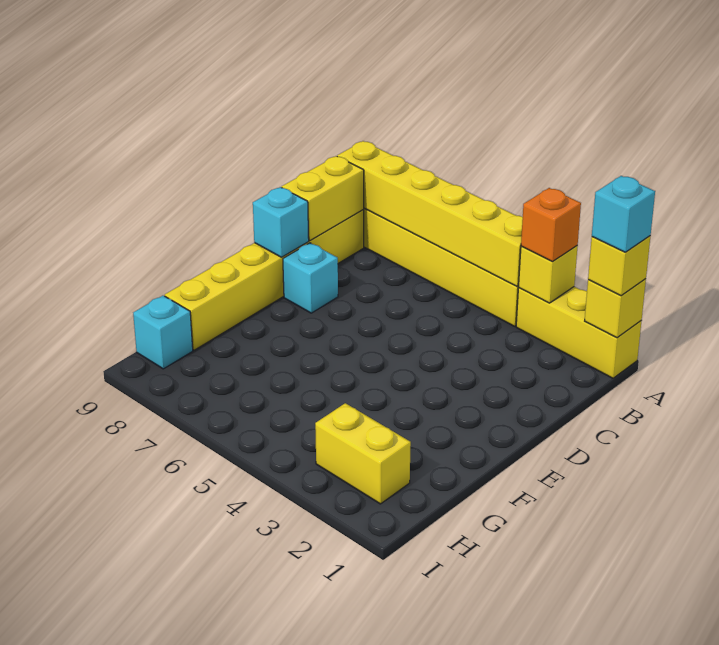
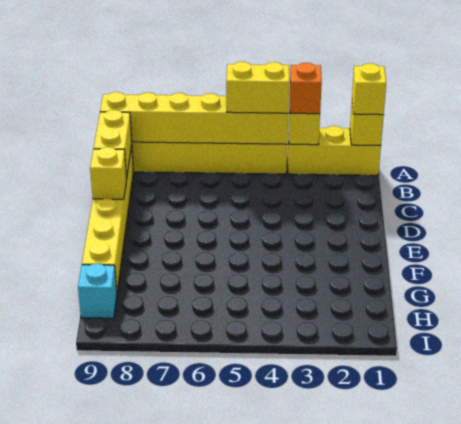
cyan brick A1 level 4 -> none
cyan brick D8 level 1 -> none
cyan brick D9 level 2 -> yellow brick D9 level 2
yellow brick H2:H3 level 1 -> yellow brick A4:A5 level 3

